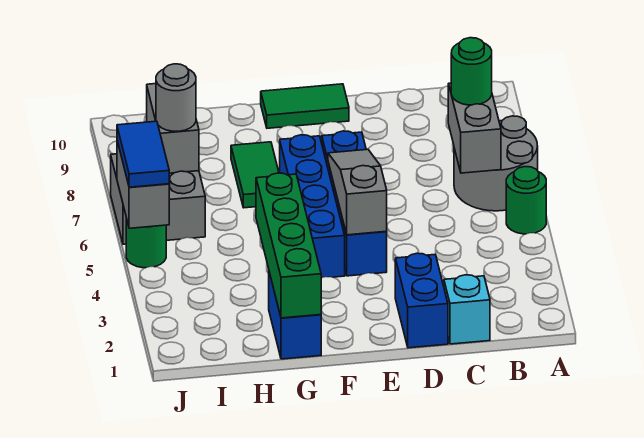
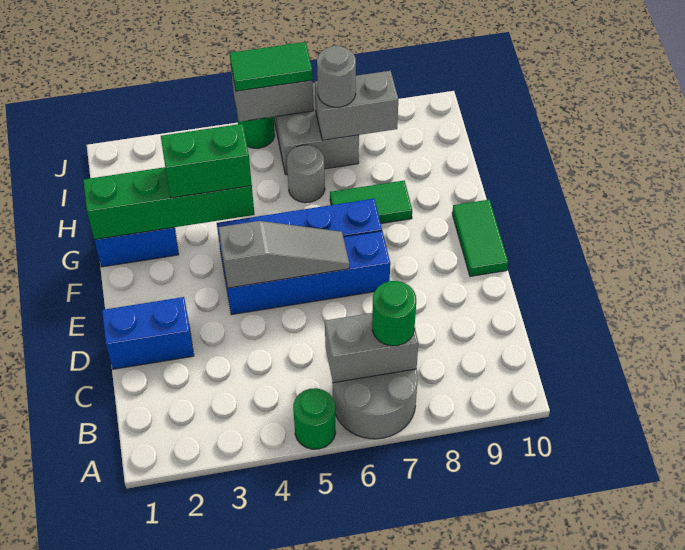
cyan brick C1 level 1 -> none
none -> green brick G3:G4 level 3
none -> grey round brick H6 level 1
blue tile J5:J6 level 3 -> green tile J5:J6 level 3

